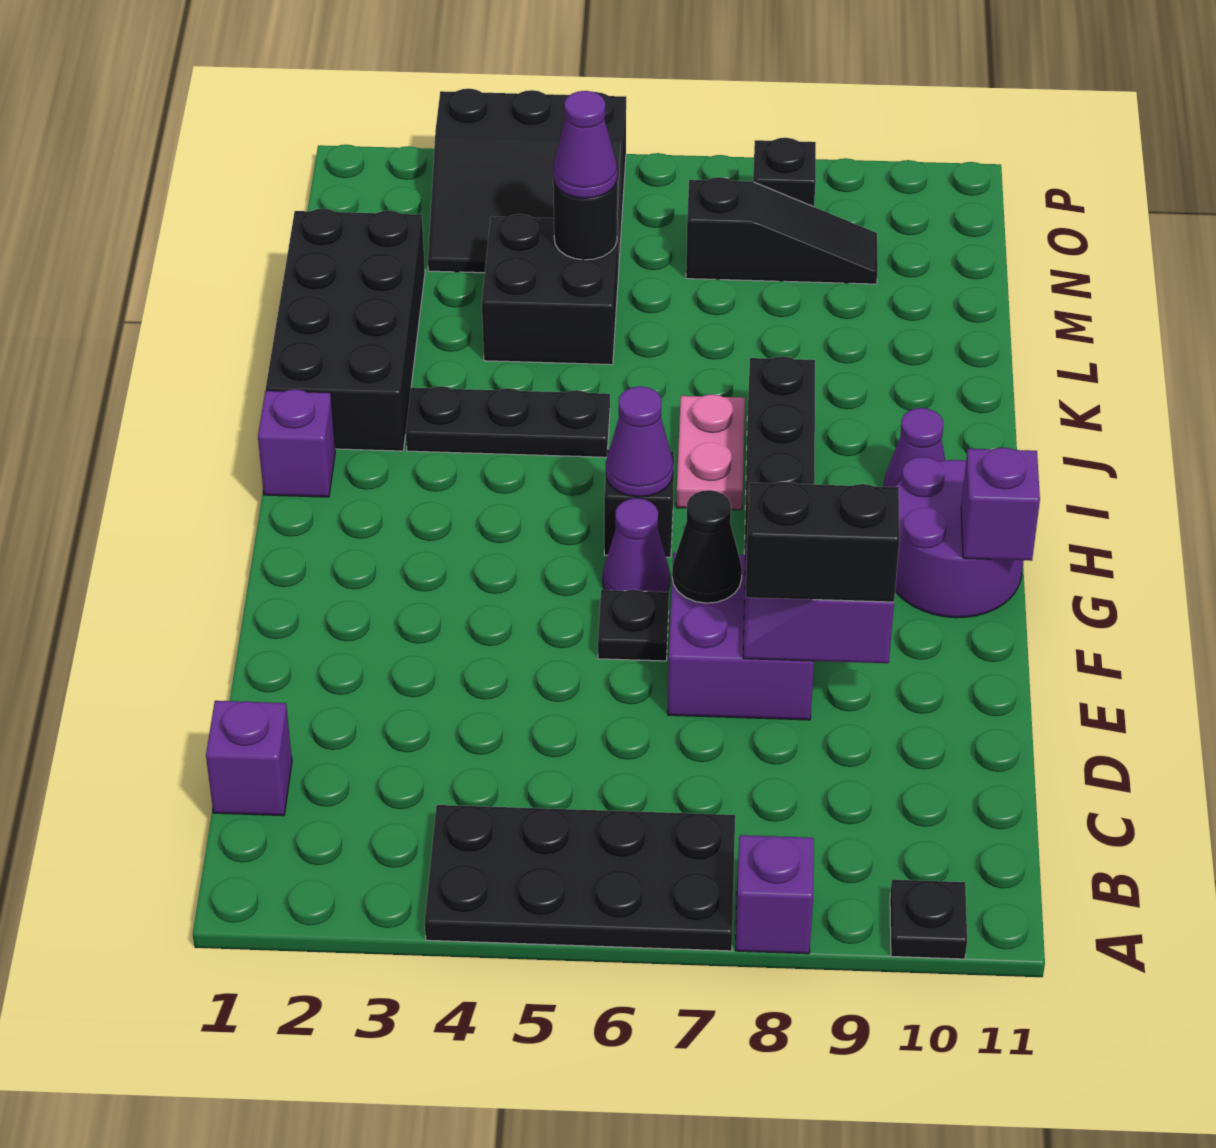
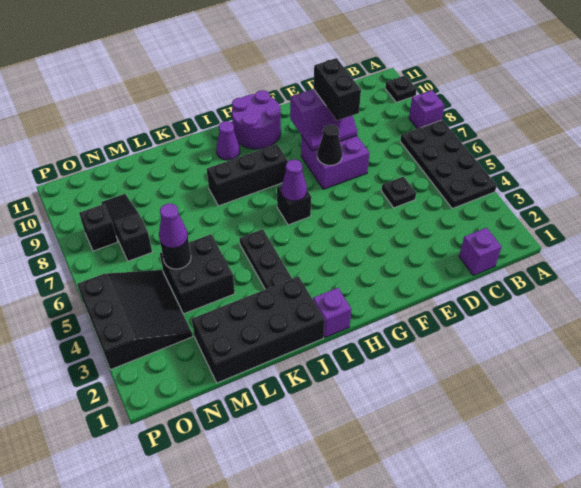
black plate F6 level 1 -> black plate D5 level 1
purple cone G6 level 1 -> none
purple brick G11 level 2 -> none
pink plate I7:J7 level 1 -> none

